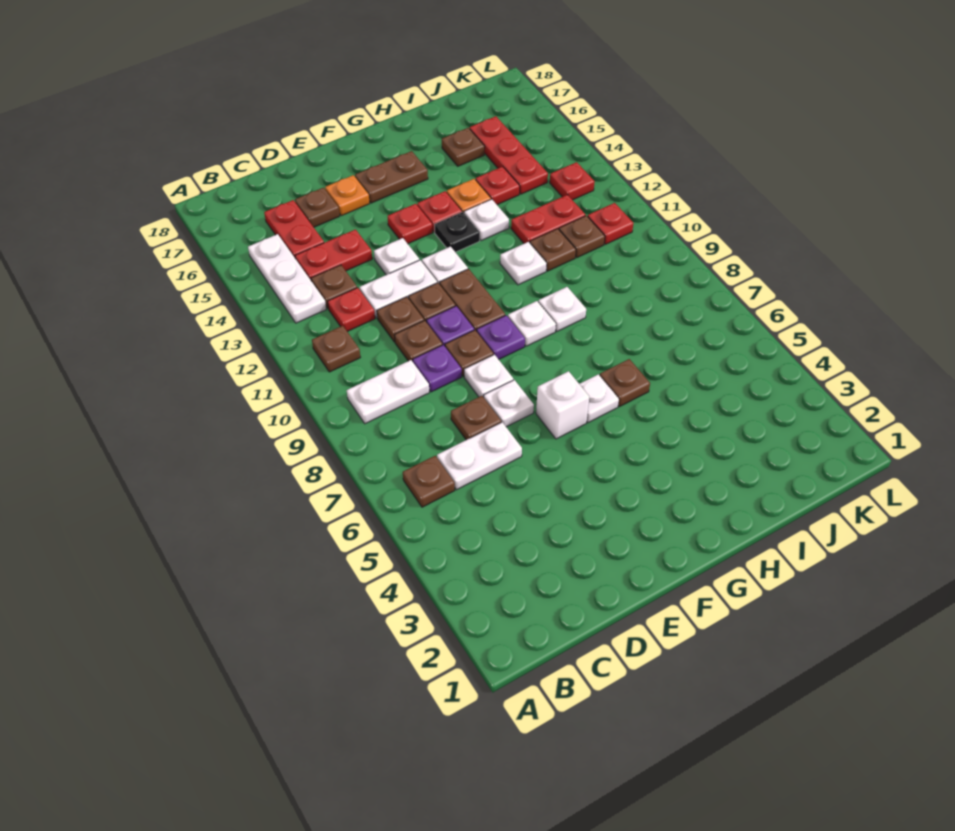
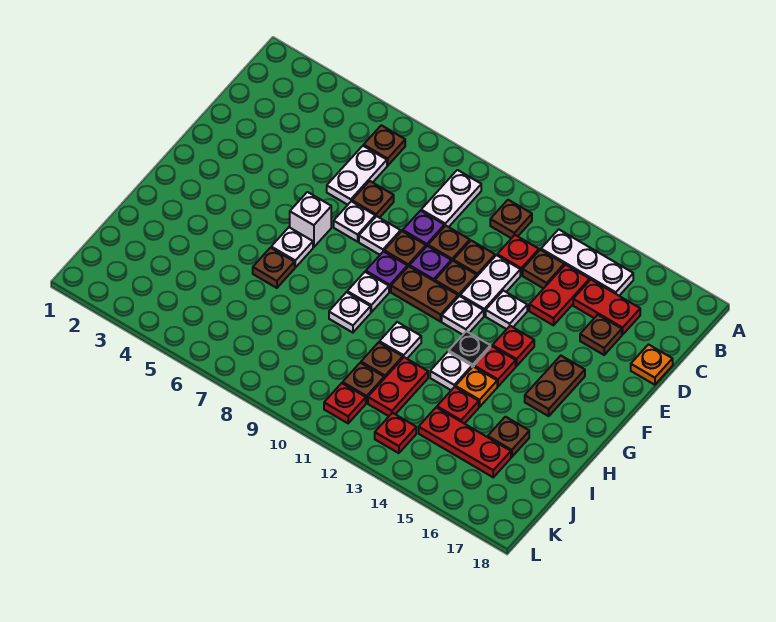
orange plate E16 level 1 -> orange plate D18 level 1

